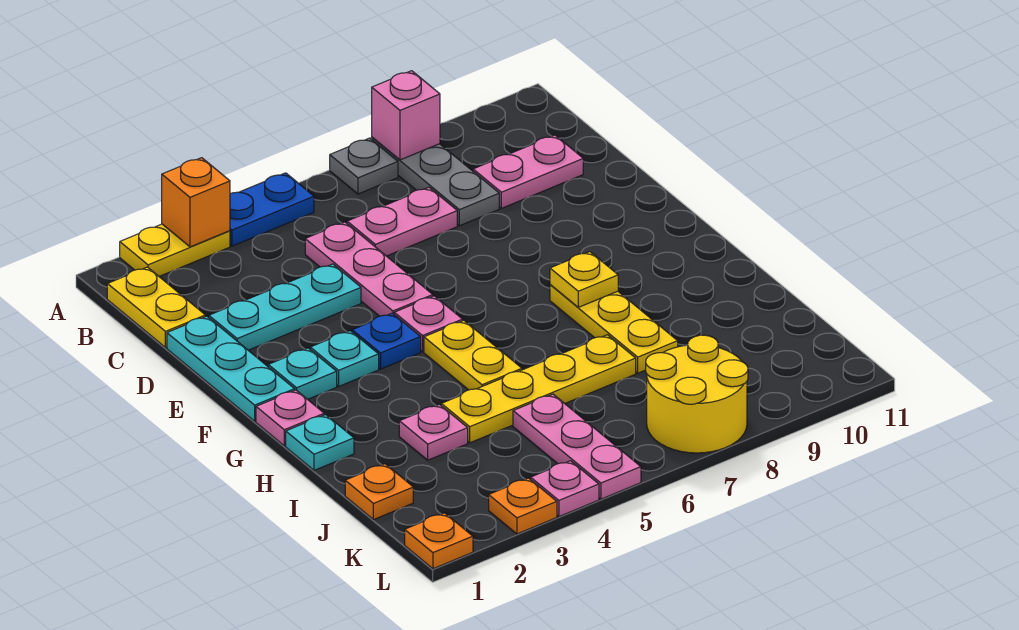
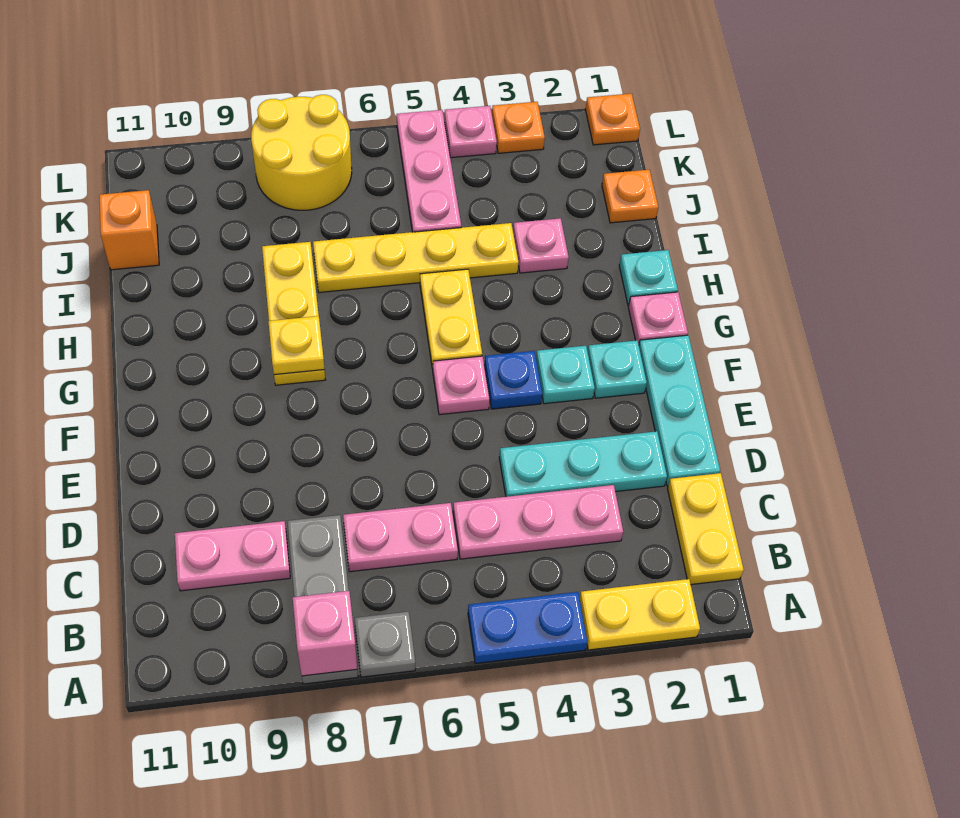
orange brick A3 level 2 -> orange brick J11 level 1
pink plate C5:E5 level 1 -> pink plate C3:C5 level 1

